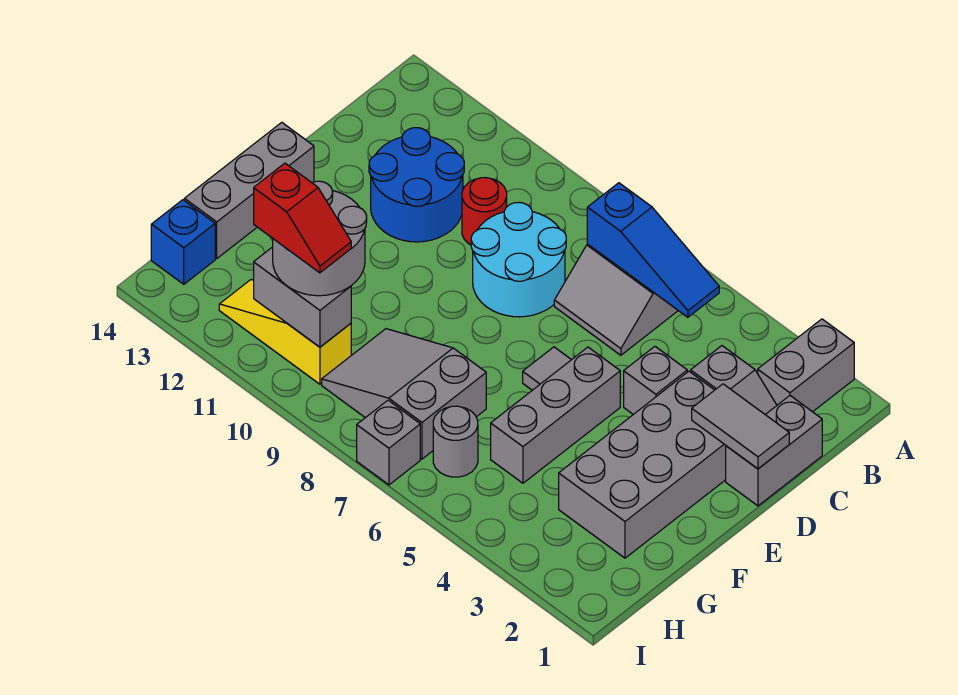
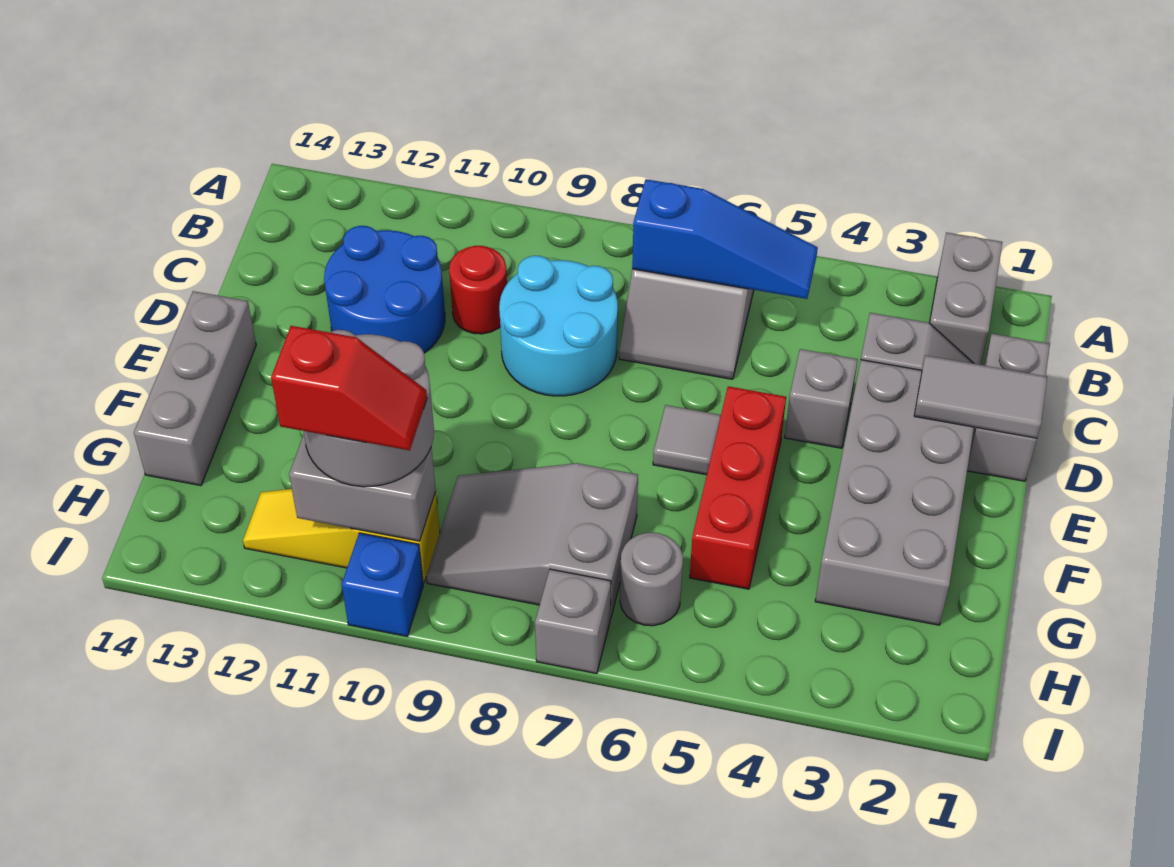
grey brick E5:G5 level 1 -> red brick E5:G5 level 1
blue brick H14 level 1 -> blue brick I10 level 1

